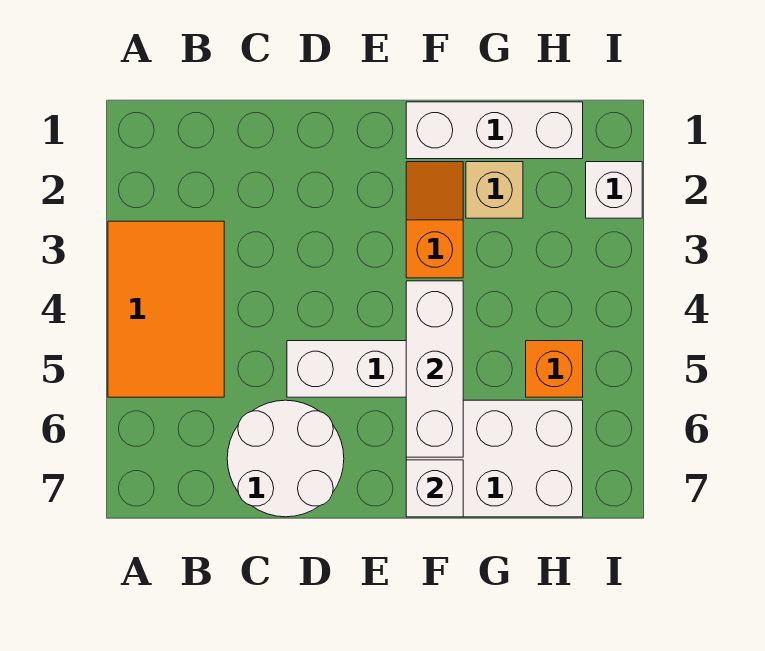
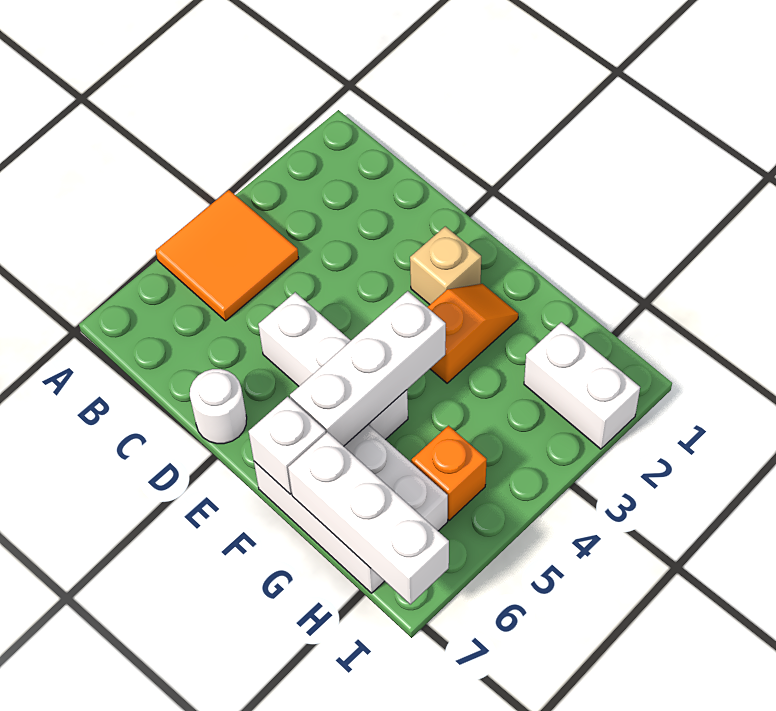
orange tile A3:B5 level 1 -> orange tile A4:B5 level 1
white round brick C6:D7 level 1 -> white round brick D7 level 1
white brick F1:H1 level 1 -> white brick G7:I7 level 2
tan brick G2 level 1 -> tan brick E2 level 1
white brick I2 level 1 -> white brick H2:I2 level 1

